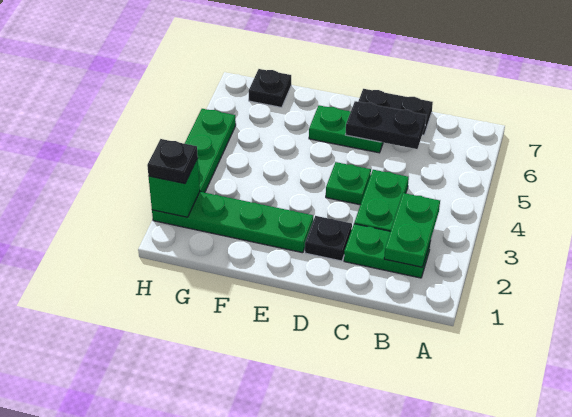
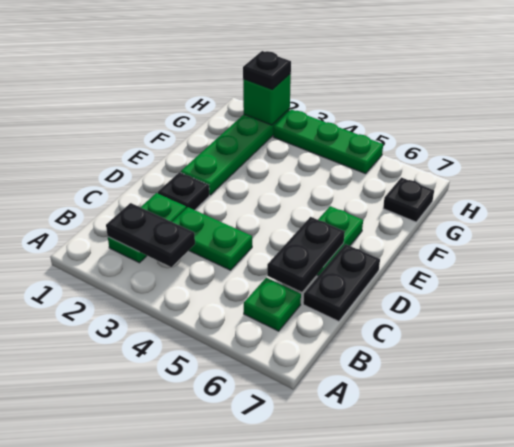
green plate B2:B3 level 2 -> black plate B2:B3 level 2
green plate D4 level 1 -> green plate B6 level 1

